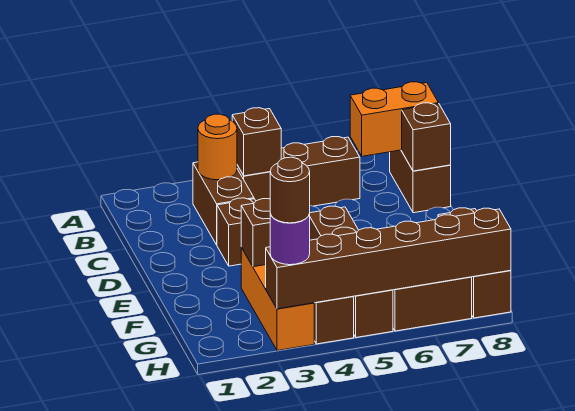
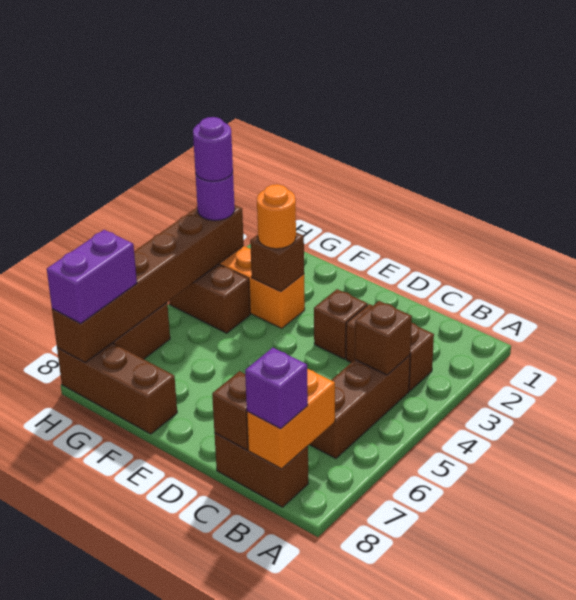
orange round brick B3 level 2 -> orange round brick F3 level 3
none -> purple brick B8 level 3
brown brick E5:H5 level 1 -> none
brown round brick H3 level 4 -> purple round brick H3 level 4
none -> purple brick H7:H8 level 3

